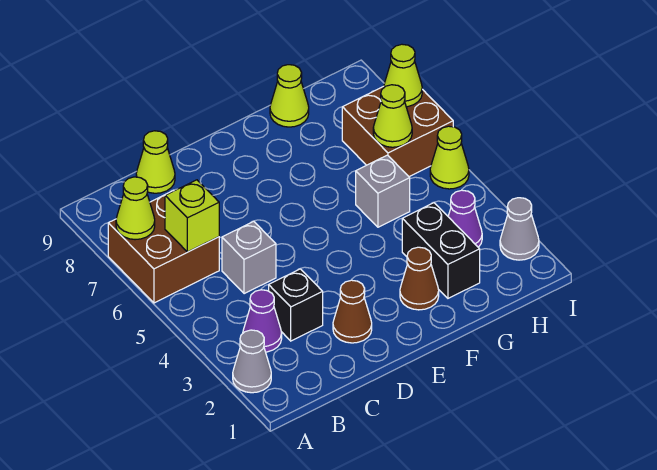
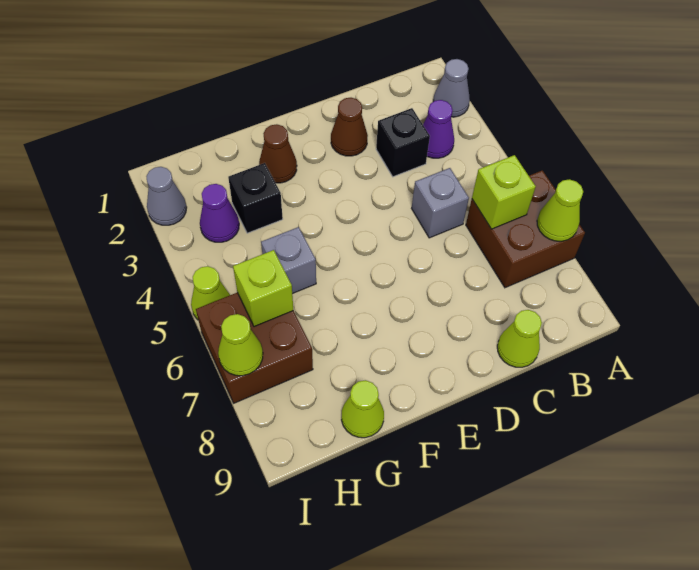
black brick G2:G3 level 1 -> black brick G3 level 1
lime cone H6 level 2 -> lime brick H6 level 2

